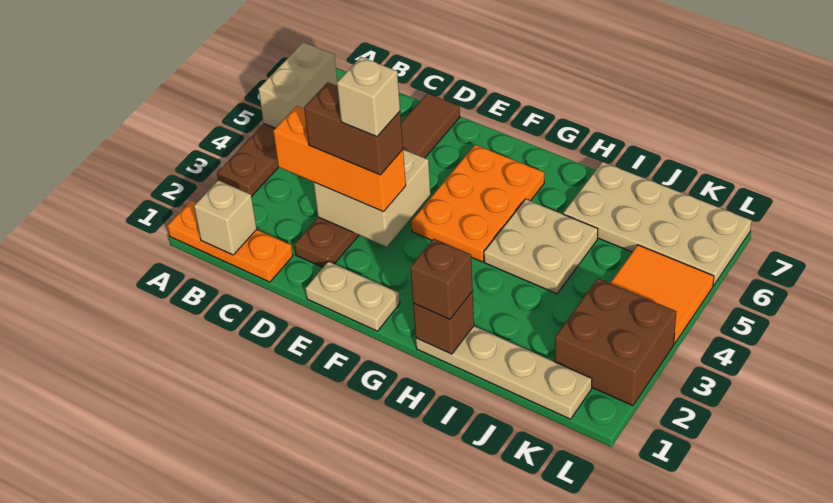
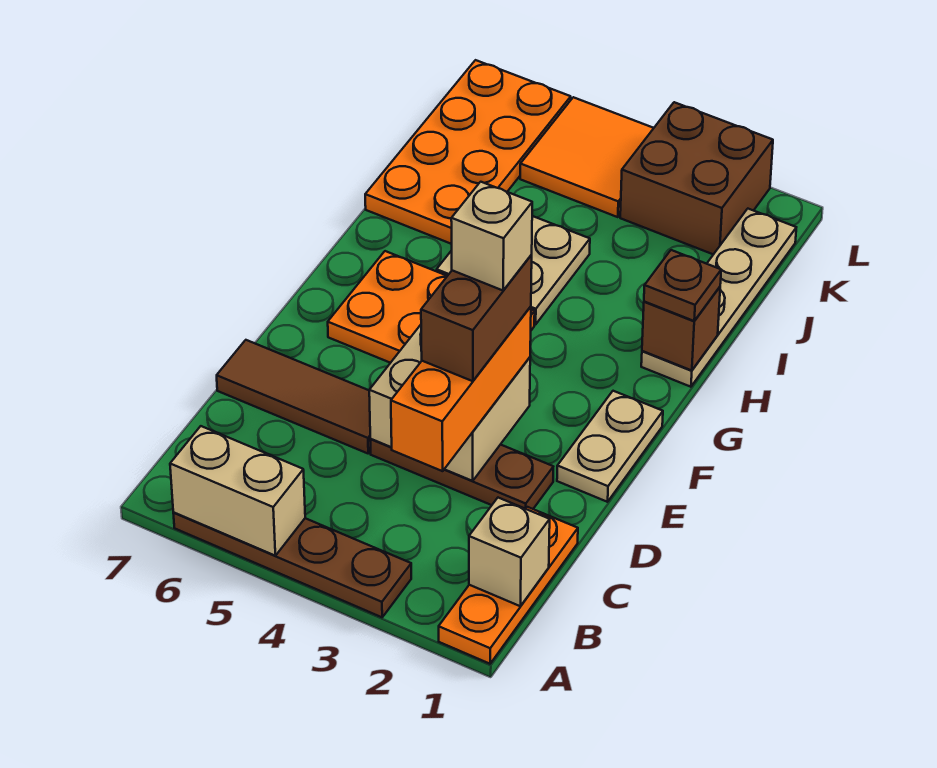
brown brick H1 level 3 -> brown plate H1 level 3
tan plate I6:L7 level 1 -> orange plate I6:L7 level 1

